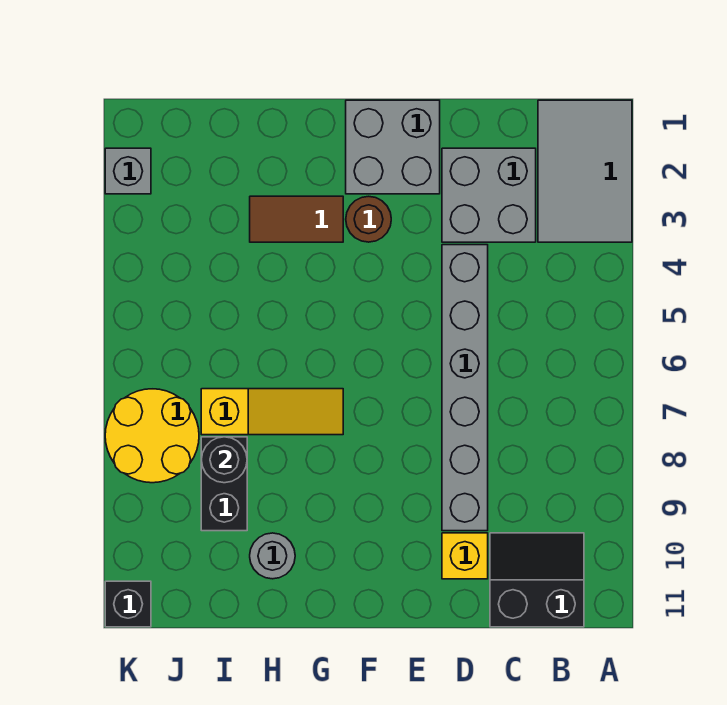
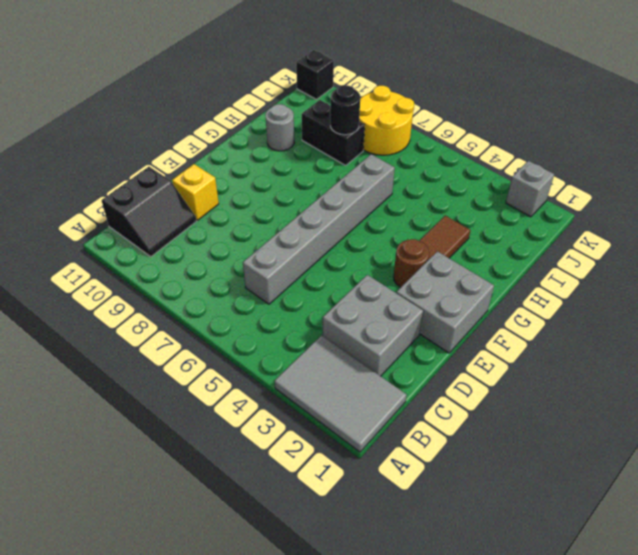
grey brick D4:D9 level 1 -> grey brick C6:H6 level 1
yellow slope G7:I7 level 1 top I -> none

